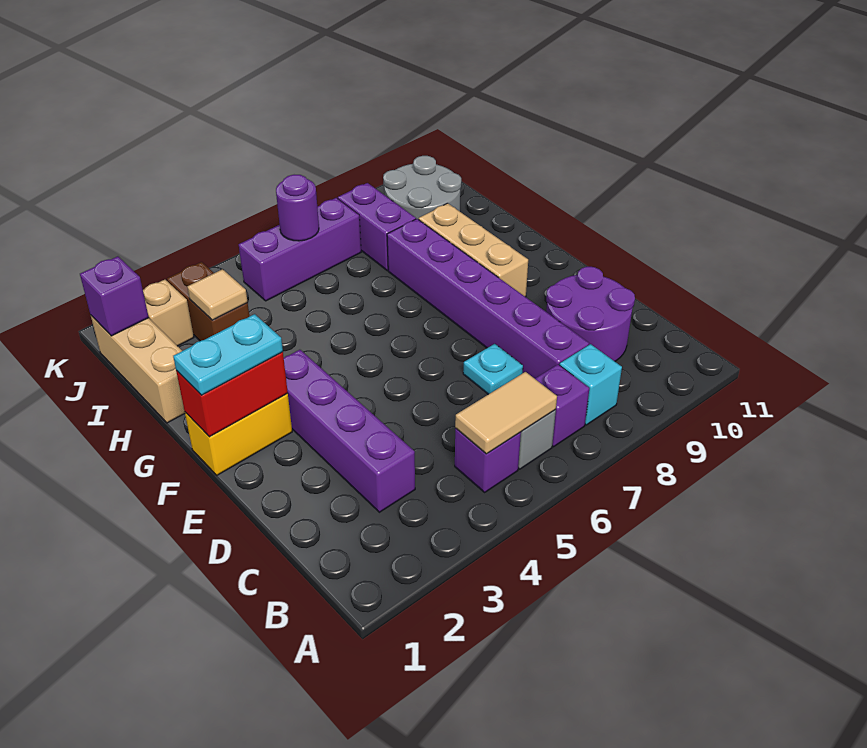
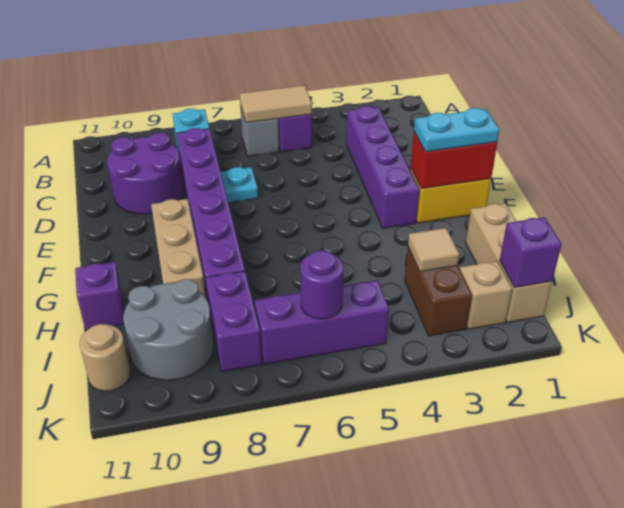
purple brick B7 level 1 -> purple brick H11 level 1
none -> tan round brick J11 level 1

